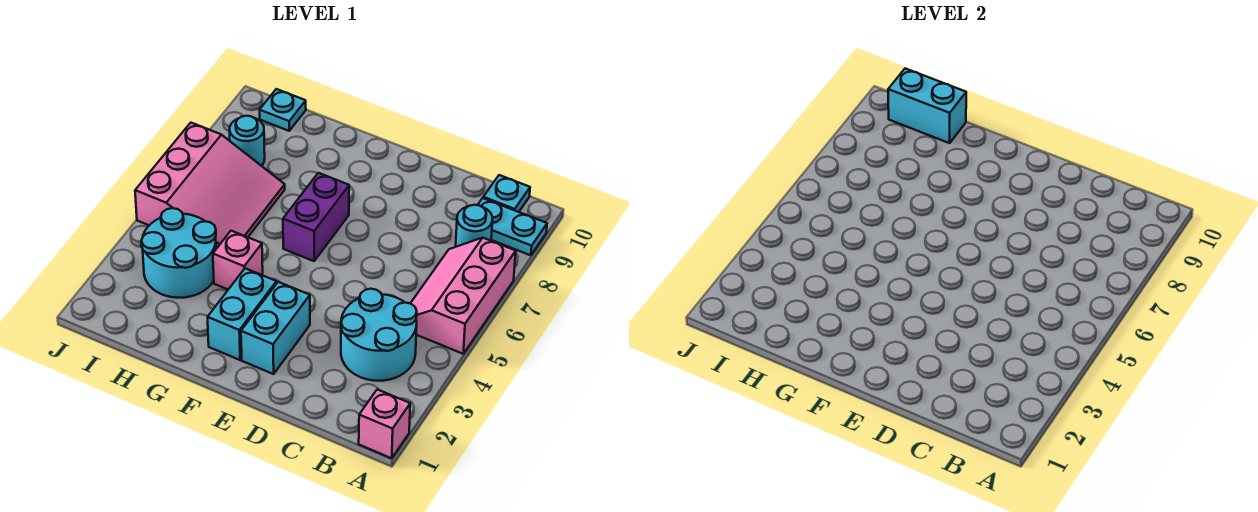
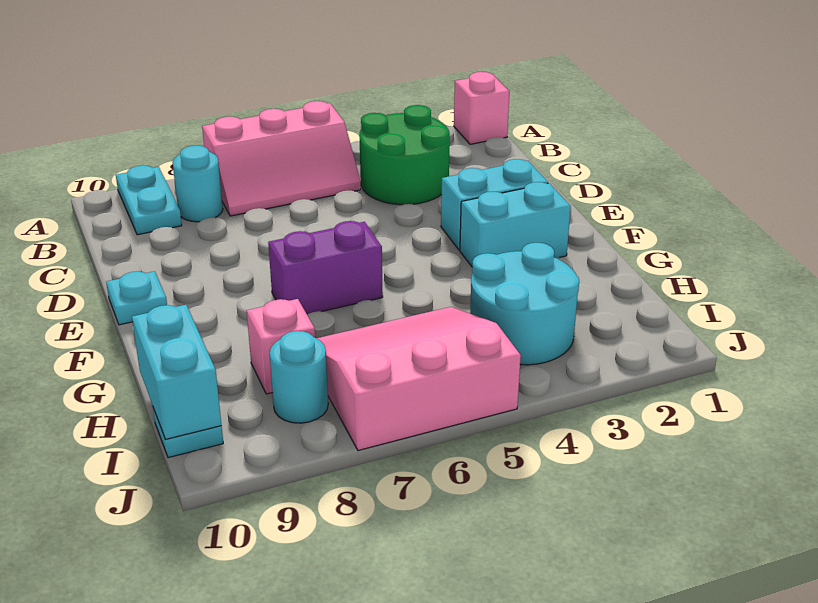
cyan round brick B3:C4 level 1 -> green round brick B3:C4 level 1
cyan plate B10 level 1 -> cyan plate E10 level 1
pink brick G4 level 1 -> pink brick H8 level 1

